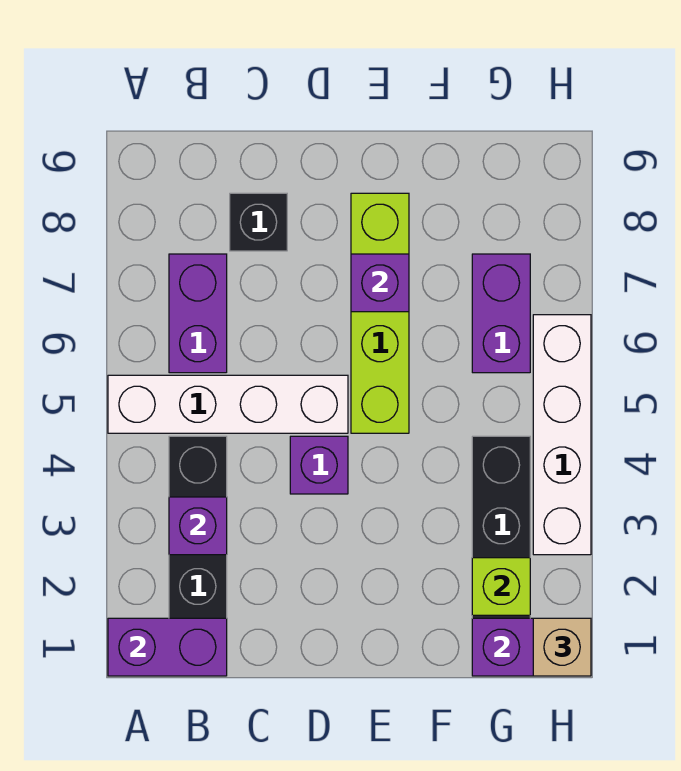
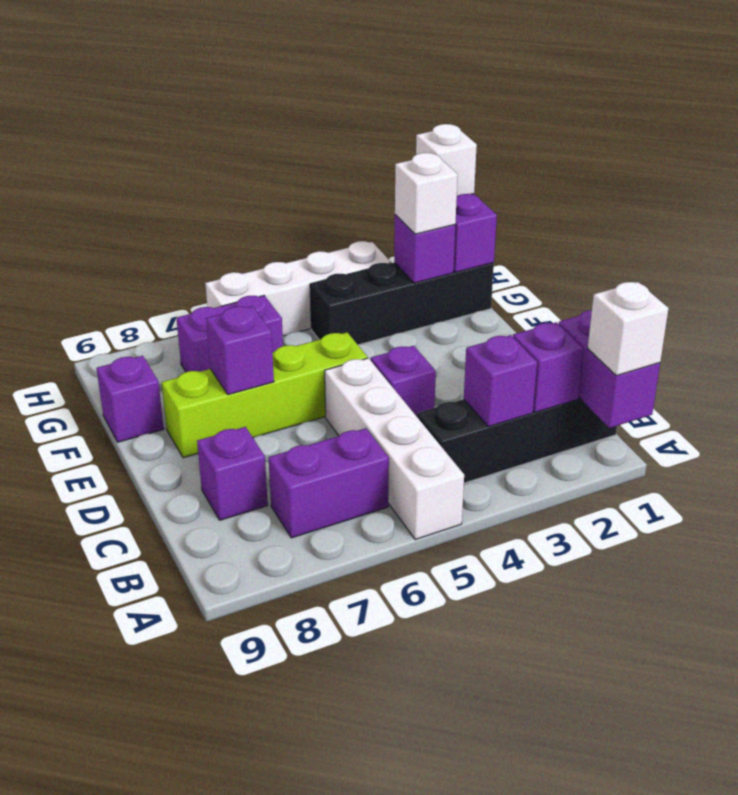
none -> white brick A1 level 3
none -> purple brick B2 level 2
black brick C8 level 1 -> purple brick C8 level 1
none -> purple brick F9 level 1
lime brick G2 level 2 -> purple brick G2 level 2
none -> white brick G2 level 3
tan brick H1 level 3 -> white brick H1 level 3

